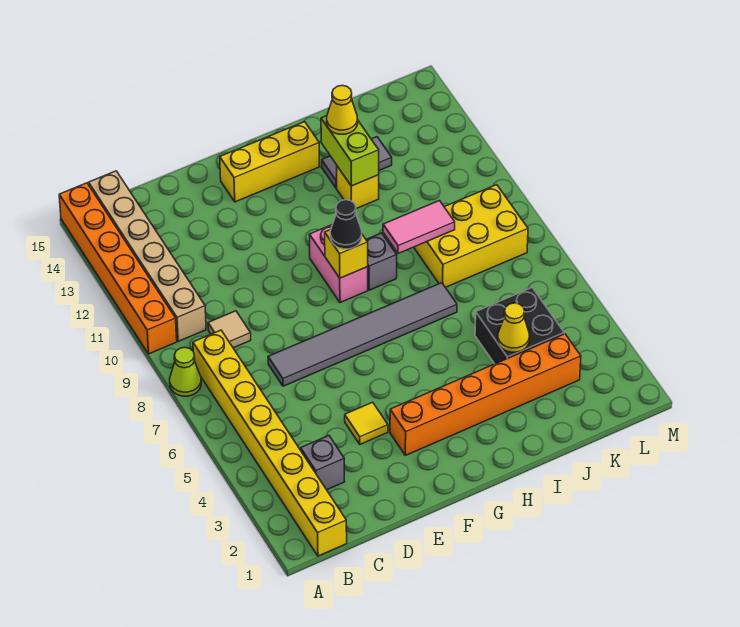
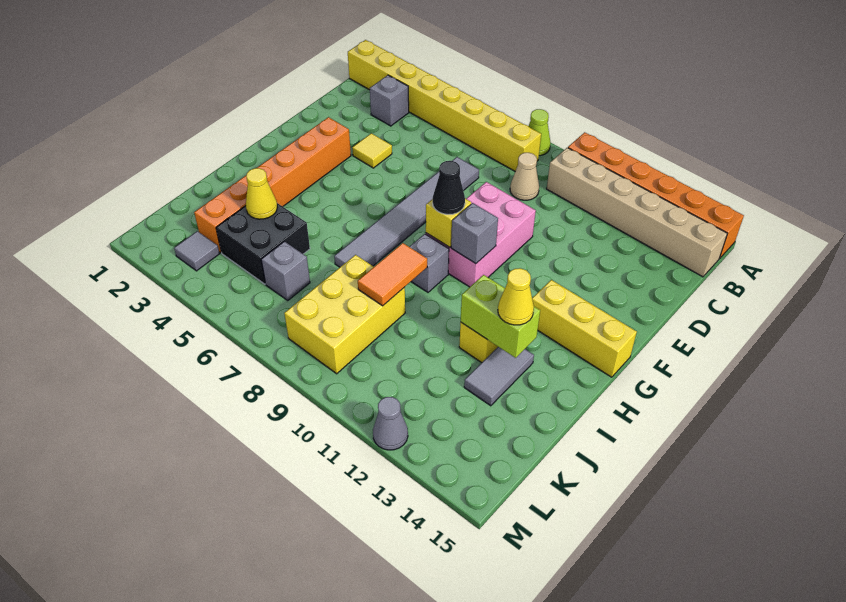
tan tile C9 level 1 -> tan cone C9 level 1
yellow brick F14:H14 level 1 -> yellow brick G13:G15 level 1
pink brick G9:G10 level 1 -> pink brick E9:G10 level 1
none -> grey brick G10 level 2
pink tile I9:J9 level 2 -> orange tile I9:J9 level 2
none -> grey brick K6 level 1
none -> grey tile L3 level 1
none -> grey cone M12 level 1

